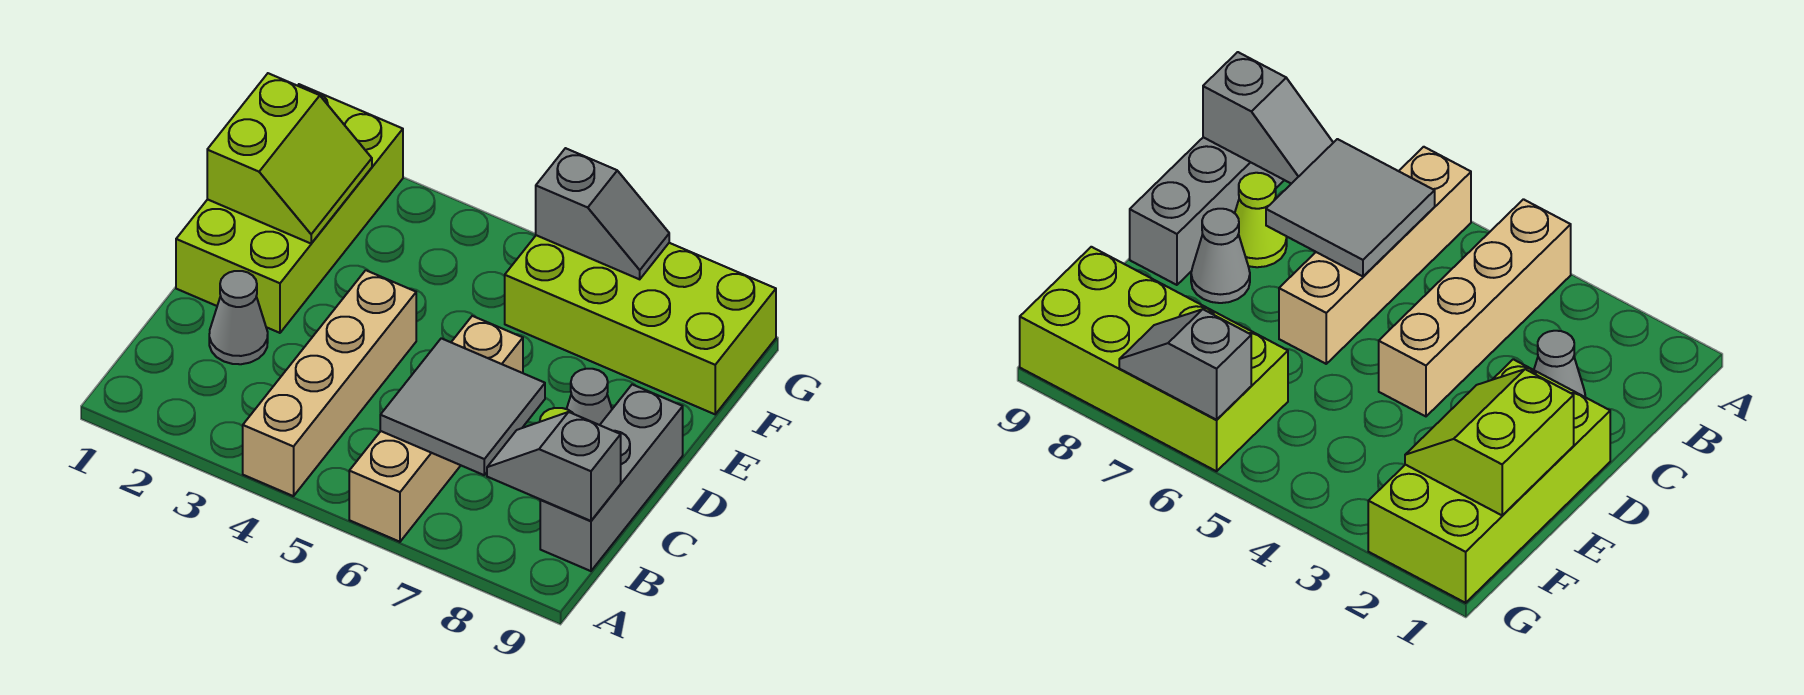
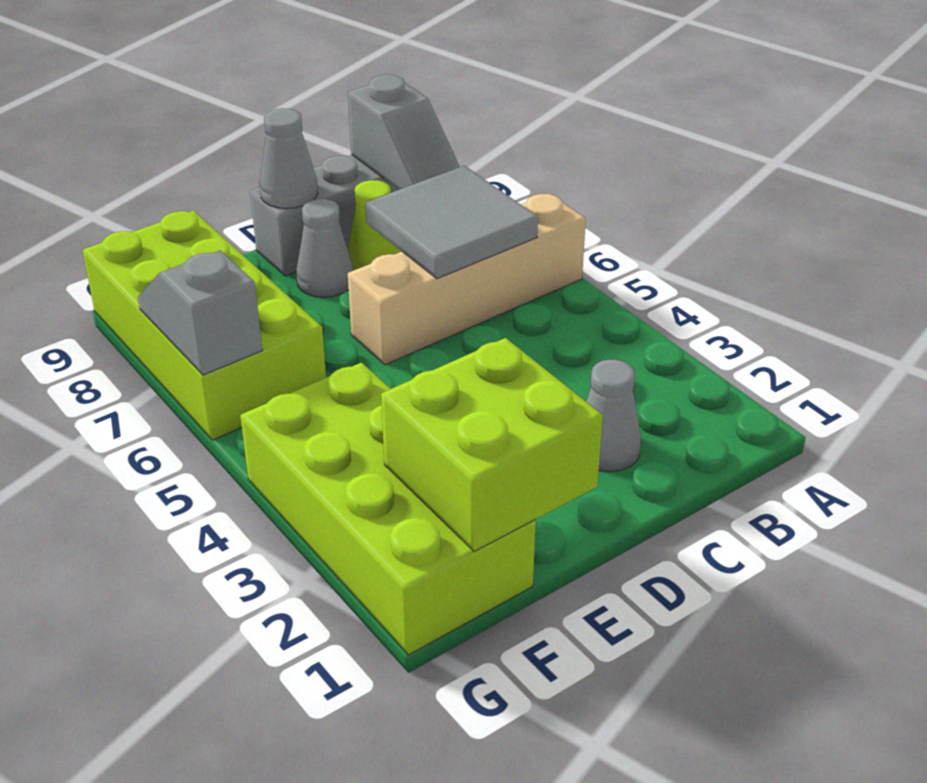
tan brick A4:D4 level 1 -> none
lime brick D1:G2 level 1 -> lime brick F1:G4 level 1
none -> grey cone D9 level 2
lime slope E1:F2 level 2 top 1 -> lime brick E1:F2 level 2

